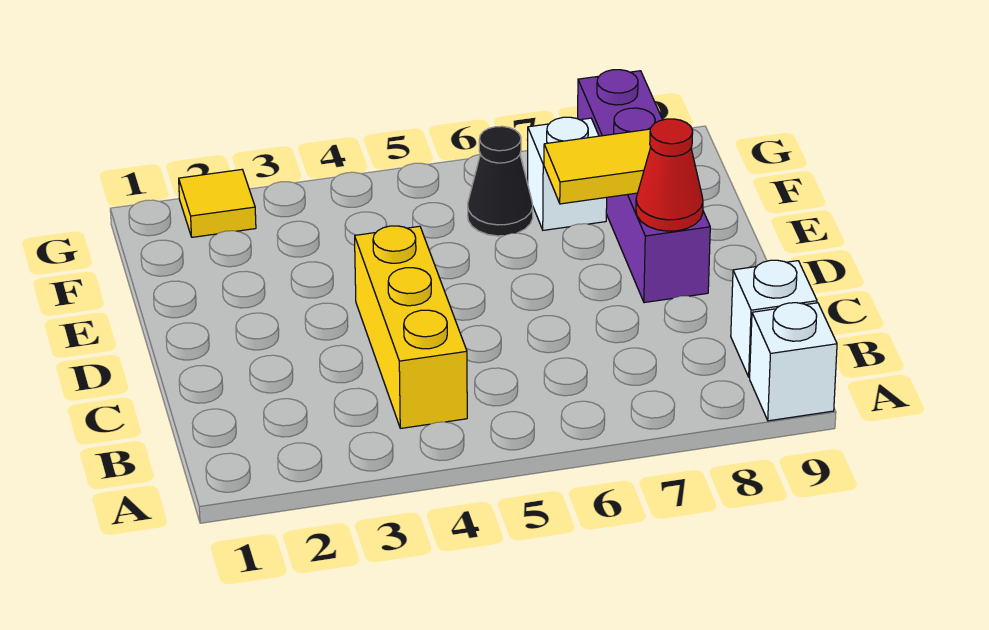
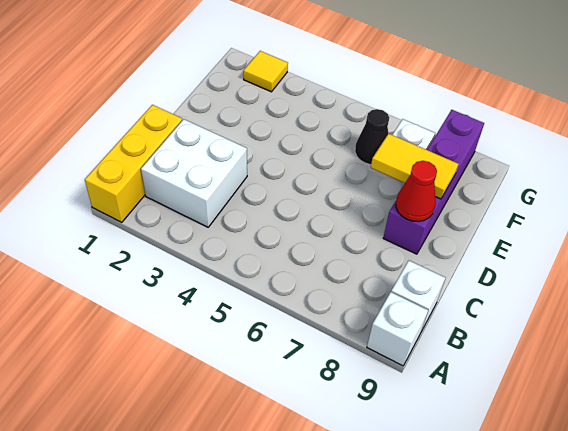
none -> white brick B2:C3 level 1
yellow brick B4:D4 level 1 -> yellow brick A1:C1 level 1

